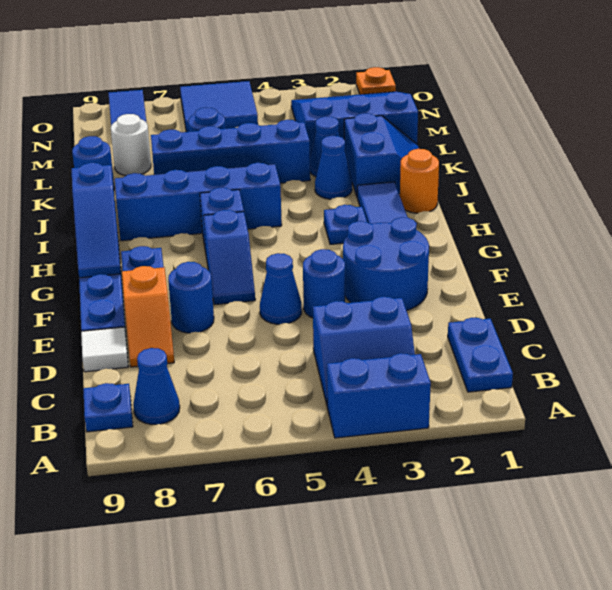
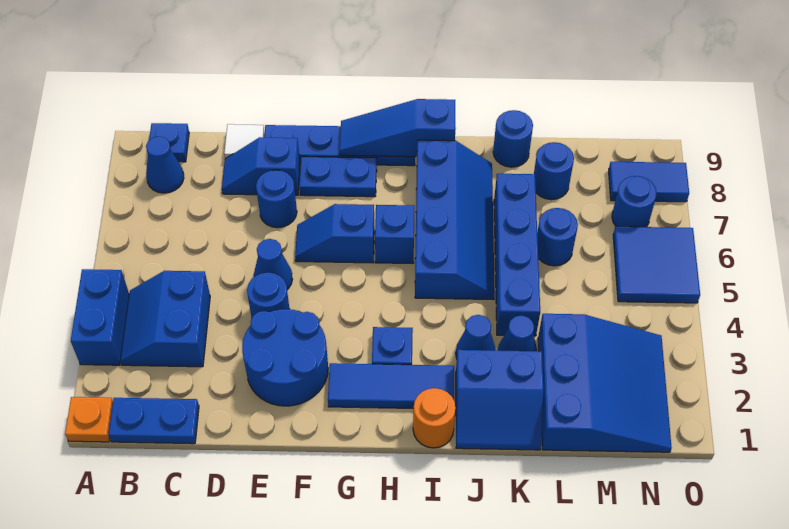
orange slope D8:E8 level 1 top E -> blue slope D8:E8 level 1 top E
white round brick L8 level 1 -> blue round brick L8 level 1
none -> blue round brick N7 level 1
orange plate O1 level 1 -> orange plate A1 level 1

